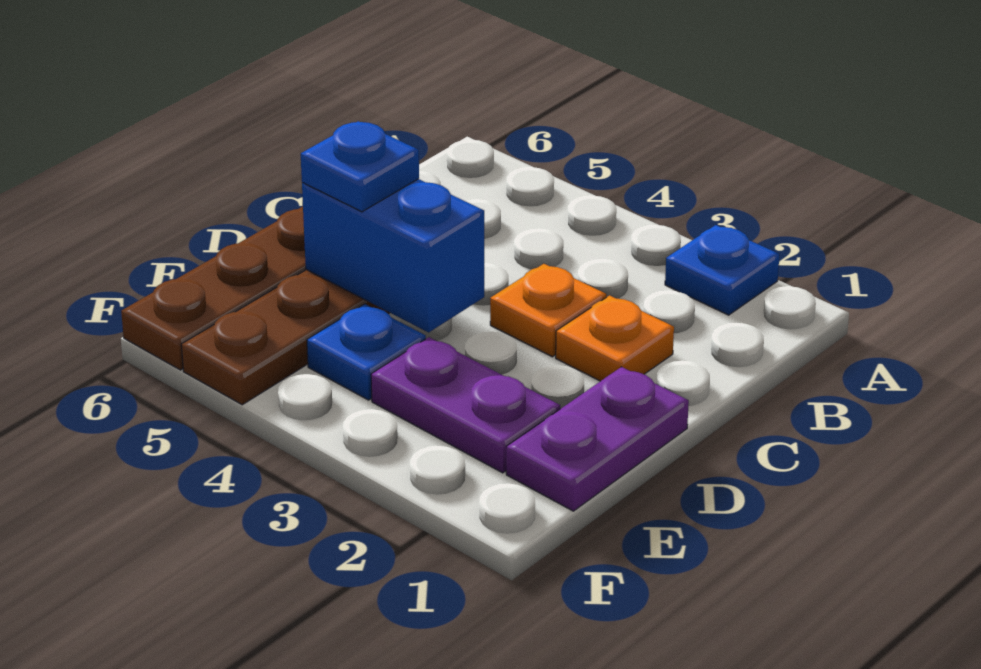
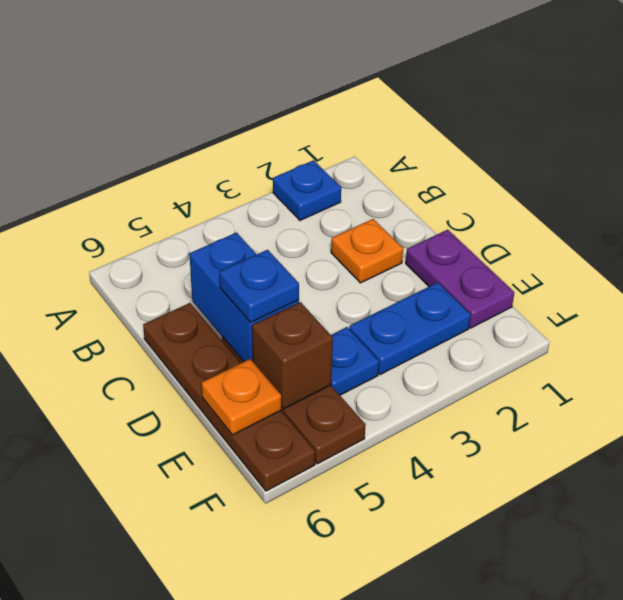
orange plate C3 level 1 -> orange plate E6 level 2
blue brick D4:D5 level 2 -> blue brick C5:D5 level 2
purple plate E2:E3 level 1 -> blue plate E2:E3 level 1
none -> brown brick E5 level 2

